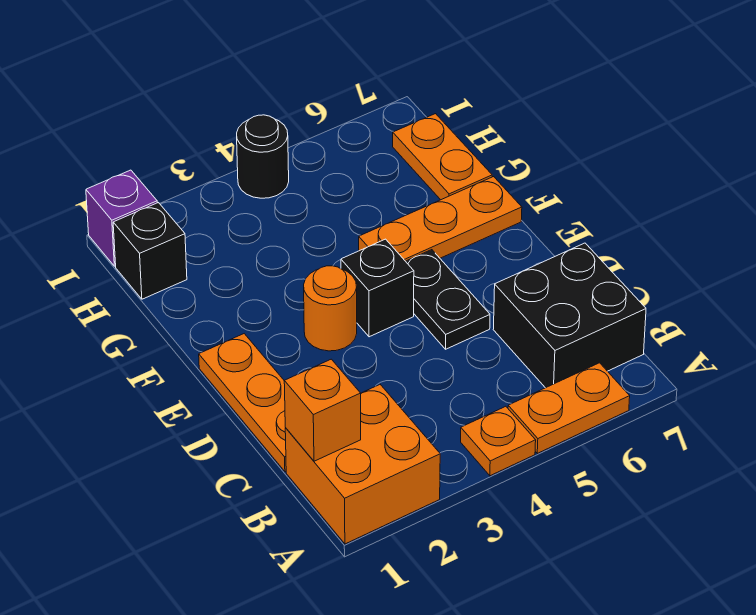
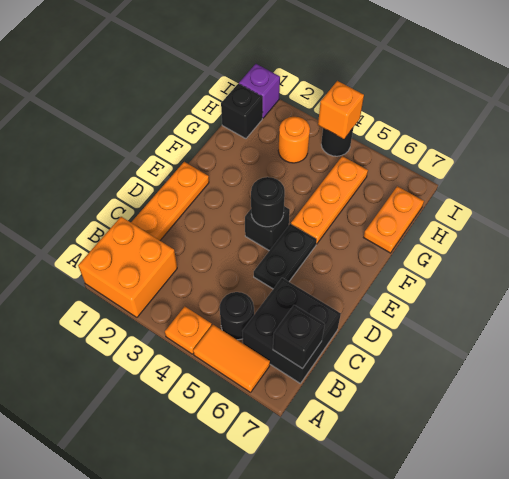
orange plate A5:A6 level 1 -> orange tile A5:A6 level 1
orange brick B1 level 2 -> orange brick I4 level 2
none -> black round brick B5 level 1
none -> black brick B7 level 2
orange round brick E3 level 1 -> orange round brick H3 level 1
none -> black round brick E4 level 2
orange plate F5:F7 level 1 -> orange plate F5:H5 level 1

